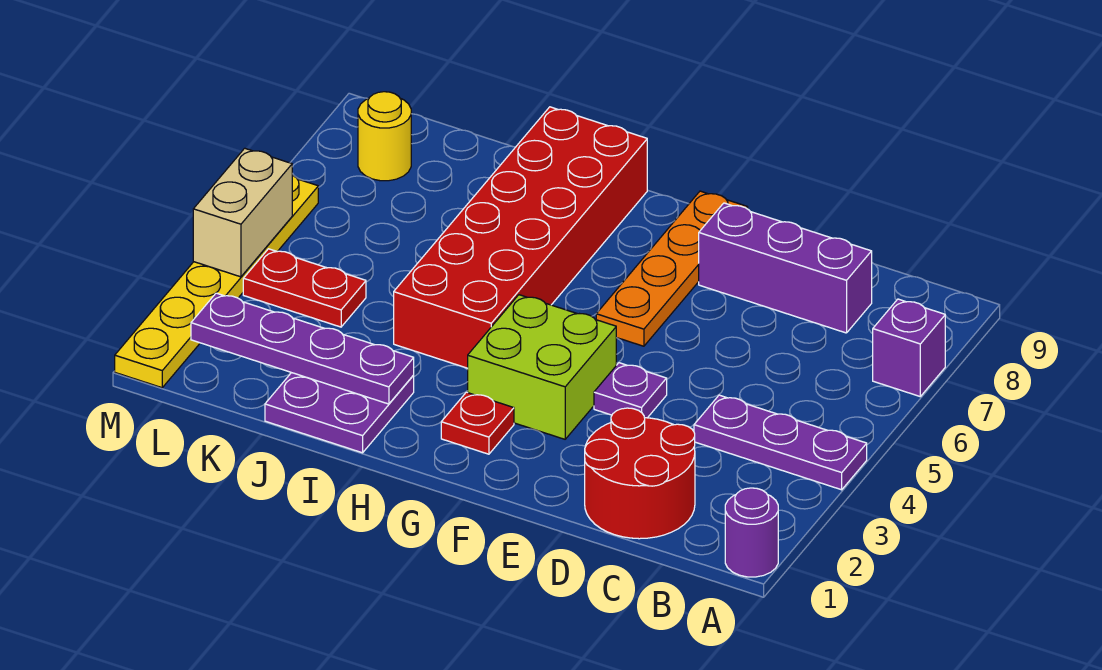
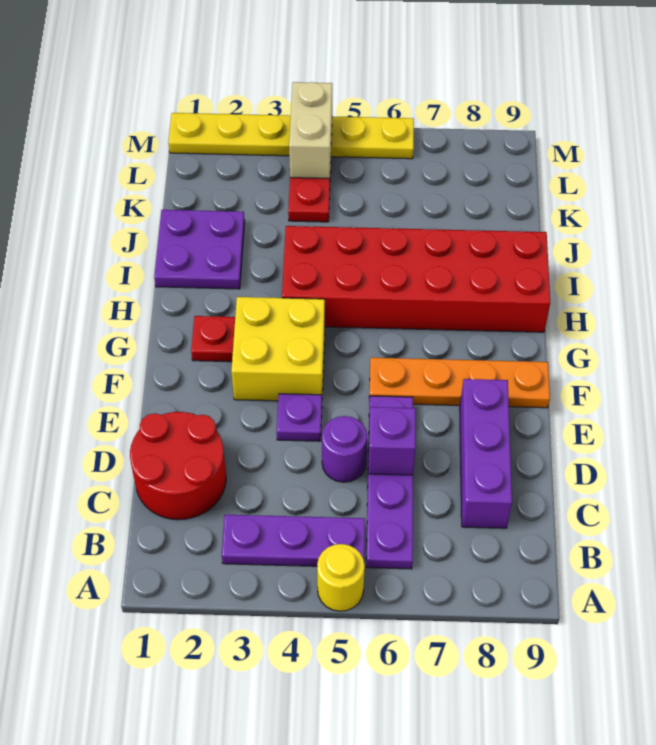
purple round brick A1 level 1 -> purple round brick D5 level 1
purple plate A4:C4 level 1 -> purple plate B3:B5 level 1
purple brick A7 level 1 -> purple brick D6 level 2
lime brick F3:G4 level 1 -> yellow brick F3:G4 level 1
purple plate I2:L2 level 2 -> purple plate B6:E6 level 1
yellow round brick L8 level 1 -> yellow round brick A5 level 1
tan brick M4:M5 level 2 -> tan brick L4:M4 level 2

